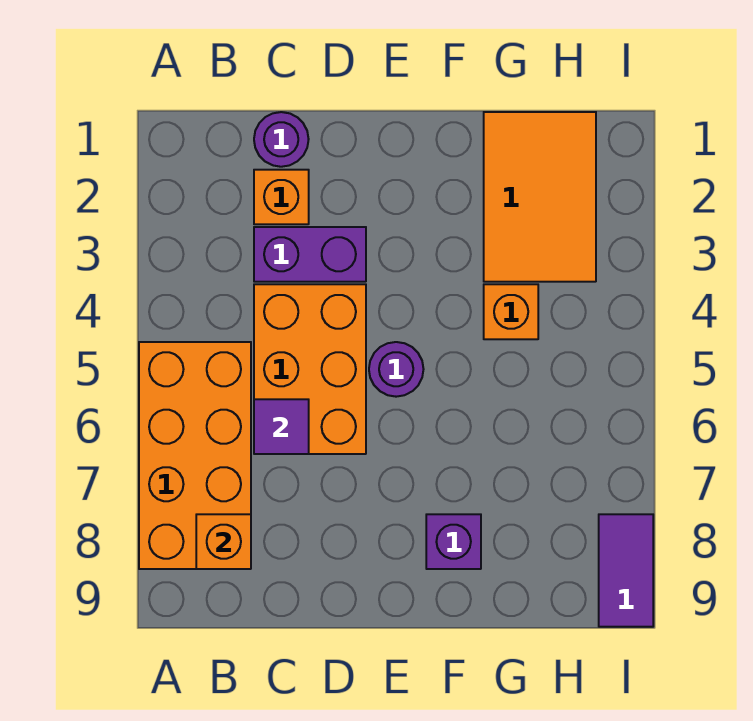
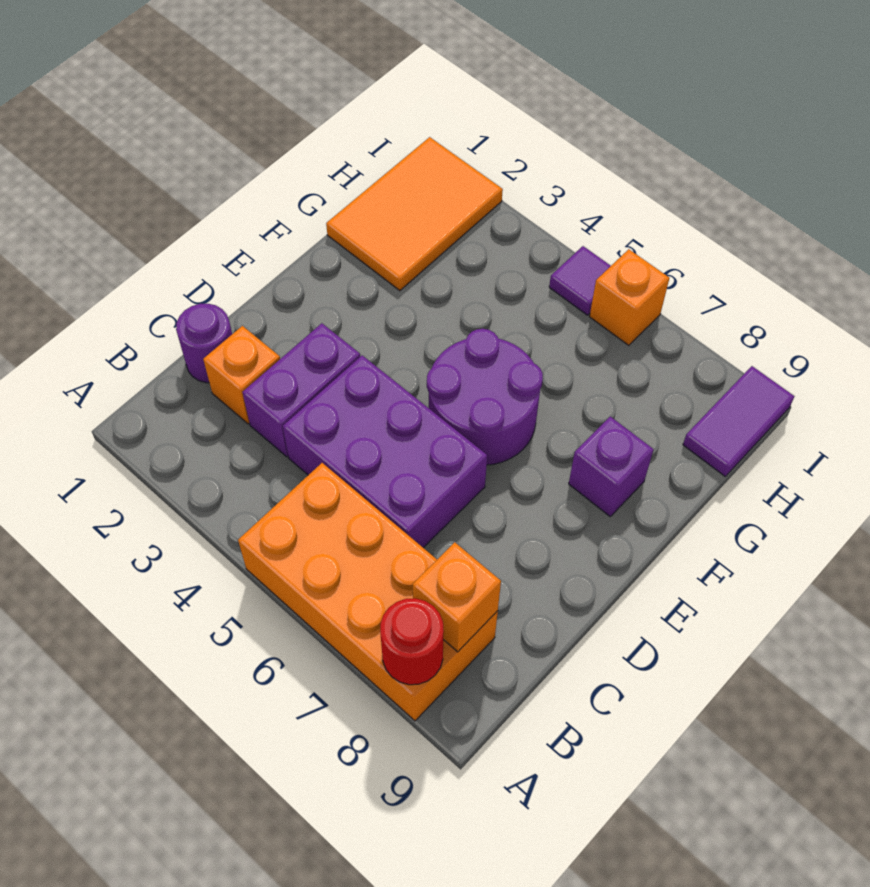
none -> red round brick A8 level 2
orange brick C4:D6 level 1 -> purple brick C4:D6 level 1
purple tile C6 level 2 -> purple tile I5 level 1
purple round brick E5 level 1 -> purple round brick E5:F6 level 1
orange tile G1:H3 level 1 -> orange tile G1:I2 level 1
orange brick G4 level 1 -> orange brick I6 level 1
purple tile I8:I9 level 1 -> purple tile H9:I9 level 1

